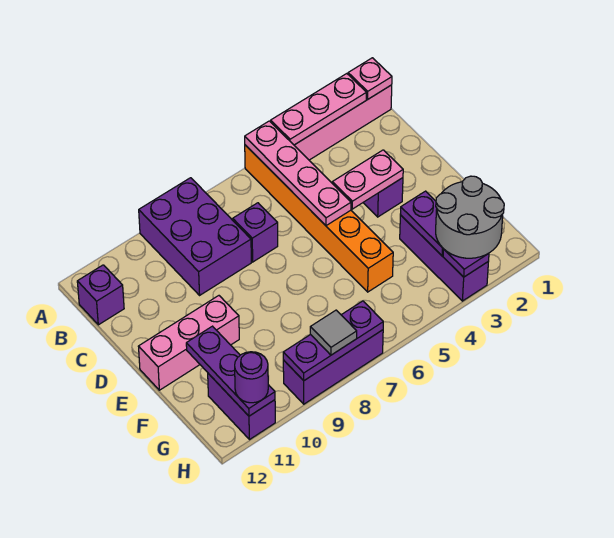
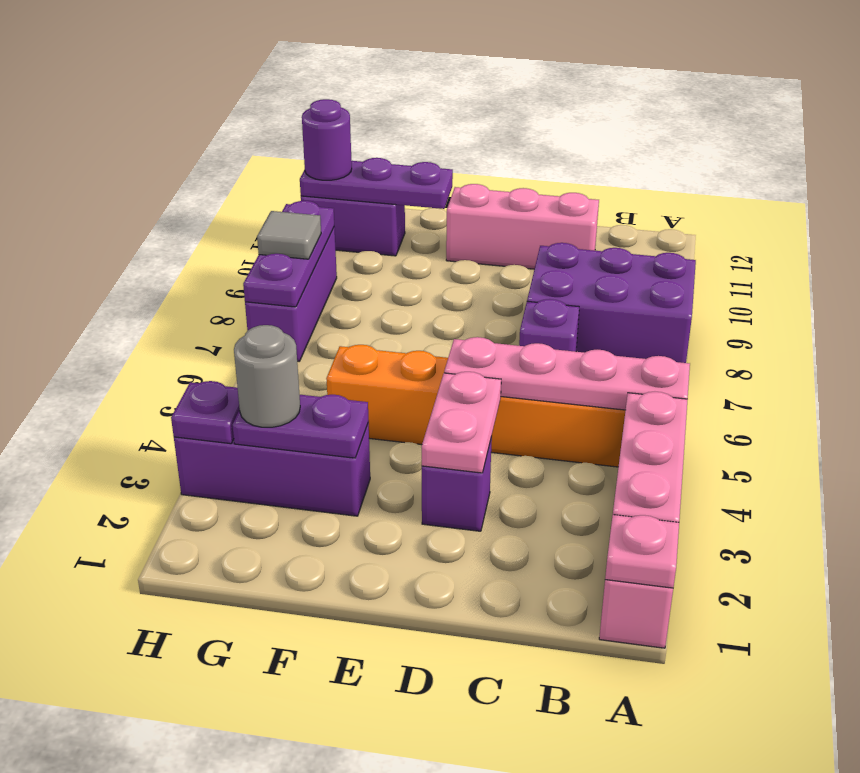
purple brick B12 level 1 -> none
pink brick E10:E12 level 1 -> pink brick C11:E11 level 1
grey round brick G2:H3 level 3 -> grey round brick G3 level 3

